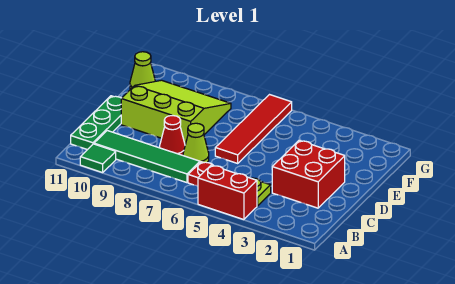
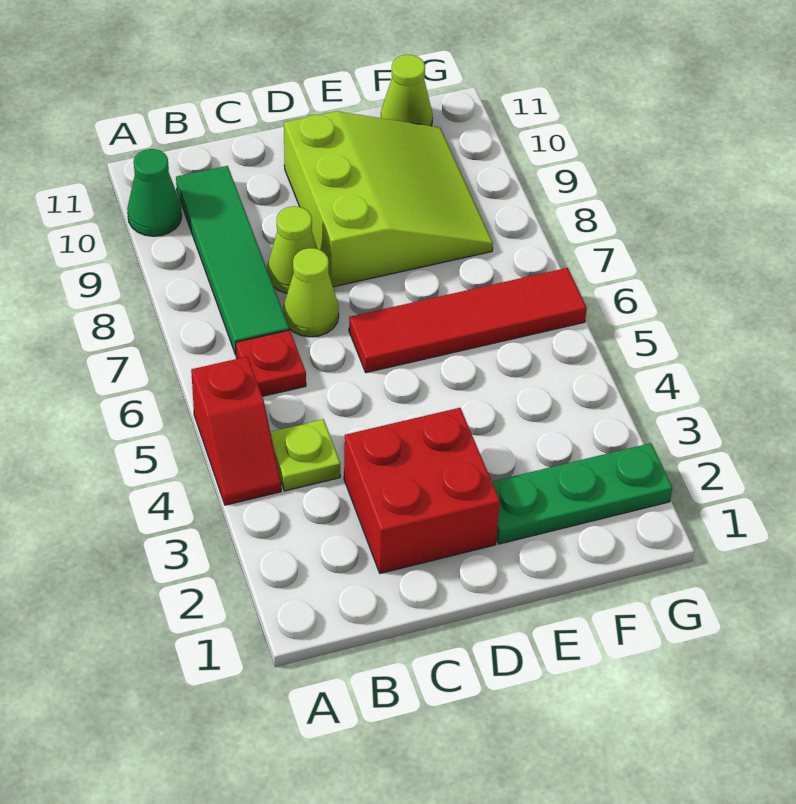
red brick A4:A5 level 1 -> red slope A4:A5 level 1 top 5
green tile A10 level 1 -> green cone A10 level 1
green plate B11:D11 level 1 -> green plate E2:G2 level 1
red cone C8 level 1 -> lime cone C8 level 1

